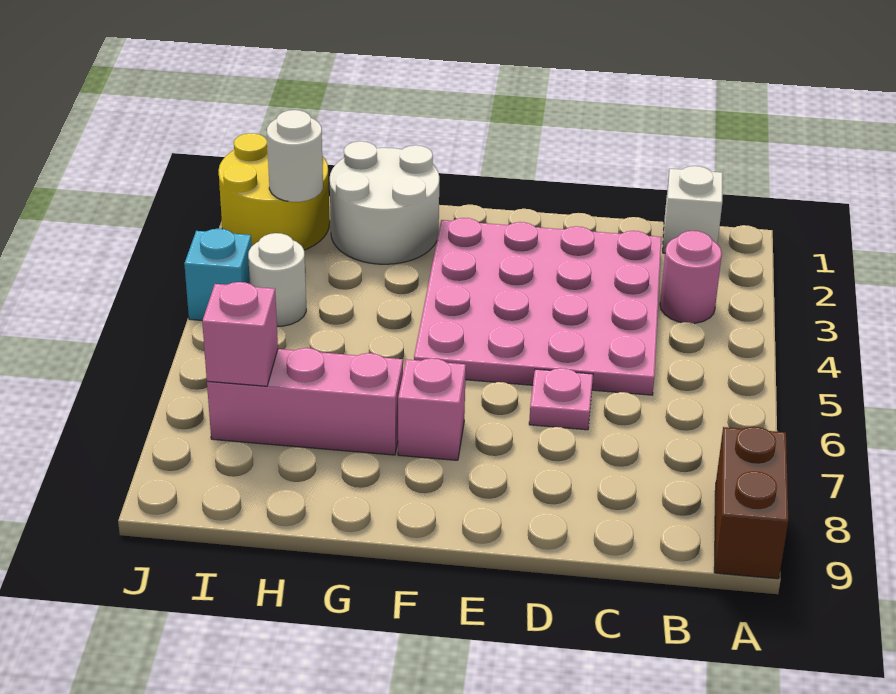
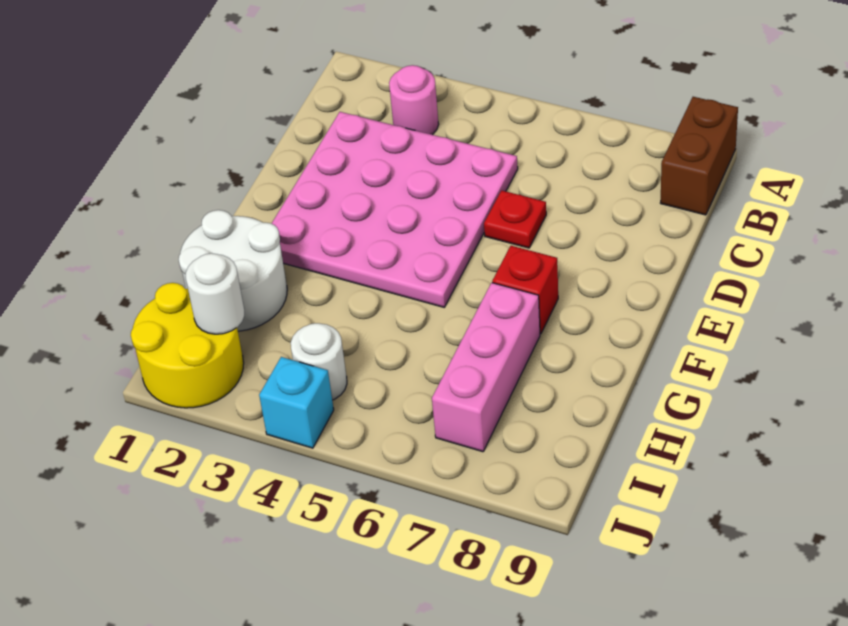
brown brick A8:A9 level 1 -> brown brick A9:B9 level 1
white brick B1 level 1 -> none
pink plate D6 level 1 -> red plate D6 level 1
pink brick F7 level 1 -> red brick F7 level 1
pink brick I7 level 2 -> none

